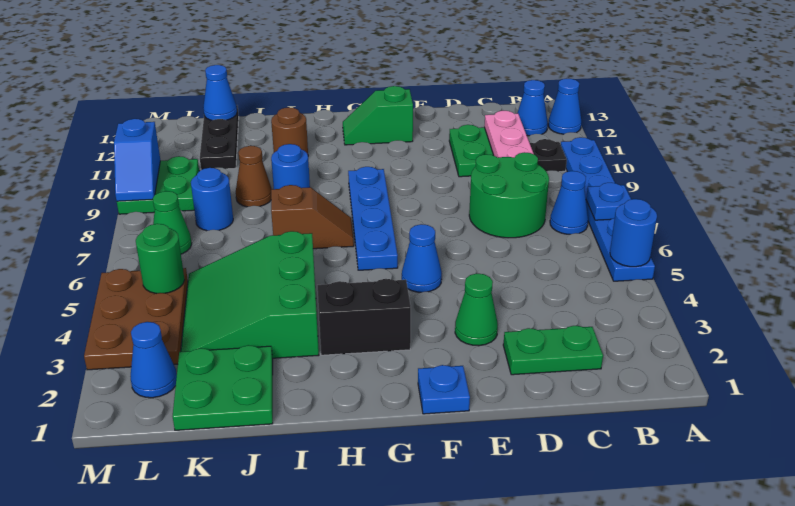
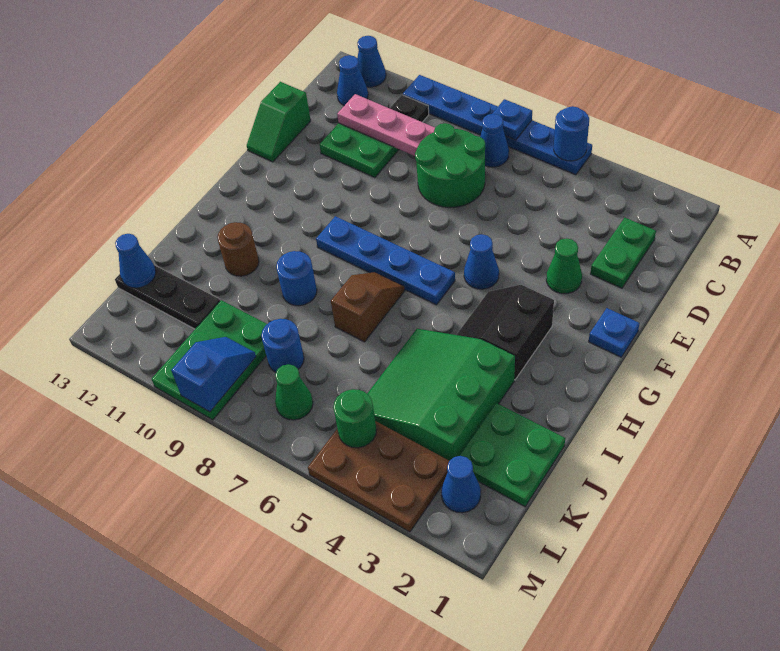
green slope F12:G12 level 1 top F -> green slope D13:E13 level 1 top D
green slope I3:K5 level 1 top I -> green slope I3:K5 level 1 top 3
brown cone J9 level 1 -> none
green plate L9:M10 level 1 -> green plate K9:M10 level 1
blue slope M9:M10 level 2 top 10 -> blue slope L9:M9 level 2 top M

